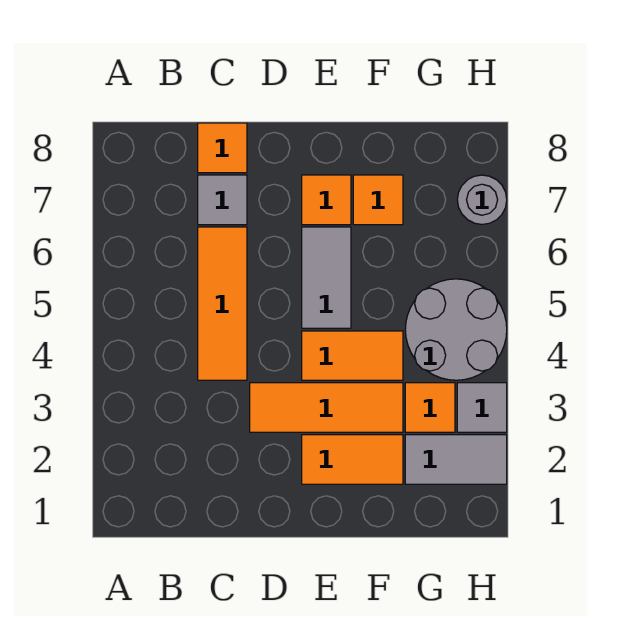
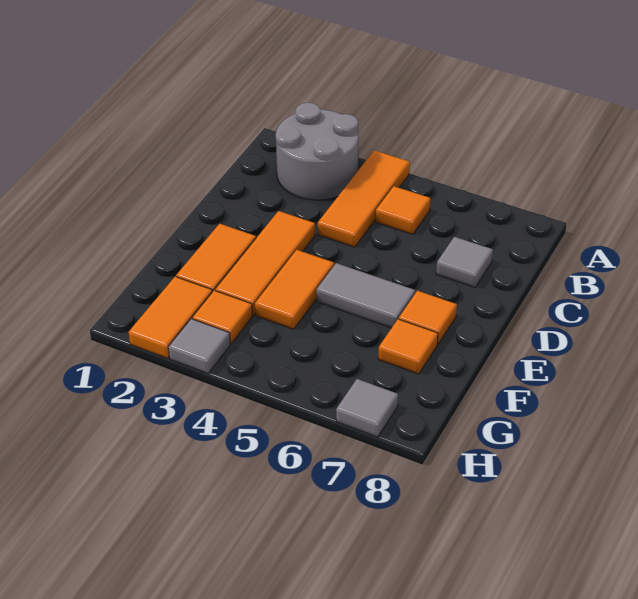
orange tile C4:C6 level 1 -> orange tile A4:C4 level 1
orange tile C8 level 1 -> orange tile B5 level 1
grey tile G2:H2 level 1 -> orange tile G2:H2 level 1
grey round brick G4:H5 level 1 -> grey round brick A2:B3 level 1
grey round brick H7 level 1 -> grey tile H7 level 1

